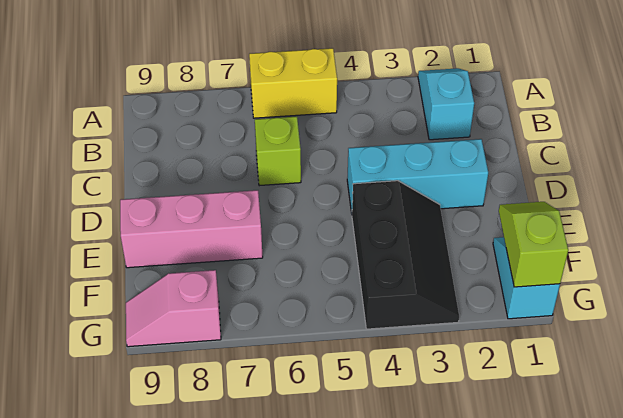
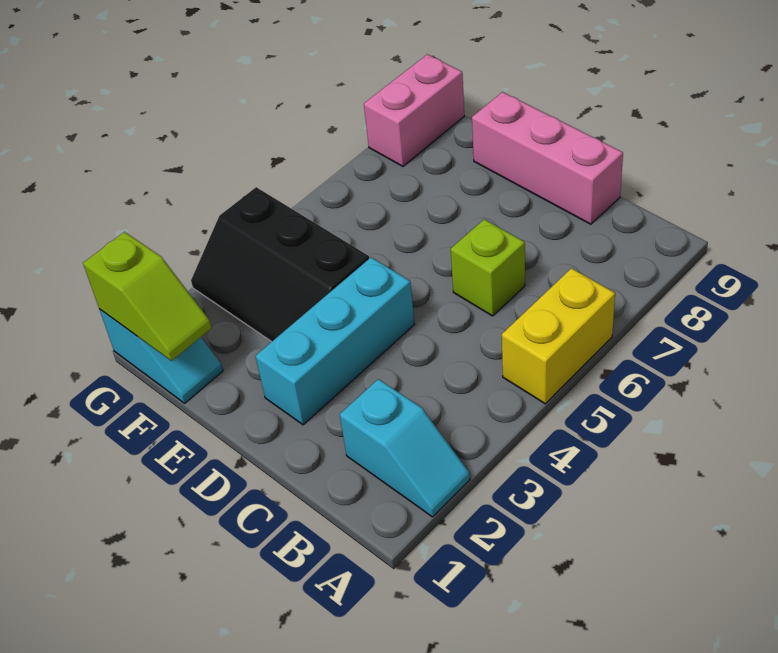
pink brick E7:E9 level 1 -> pink brick C9:E9 level 1
pink slope G8:G9 level 1 top 8 -> pink brick G8:G9 level 1

